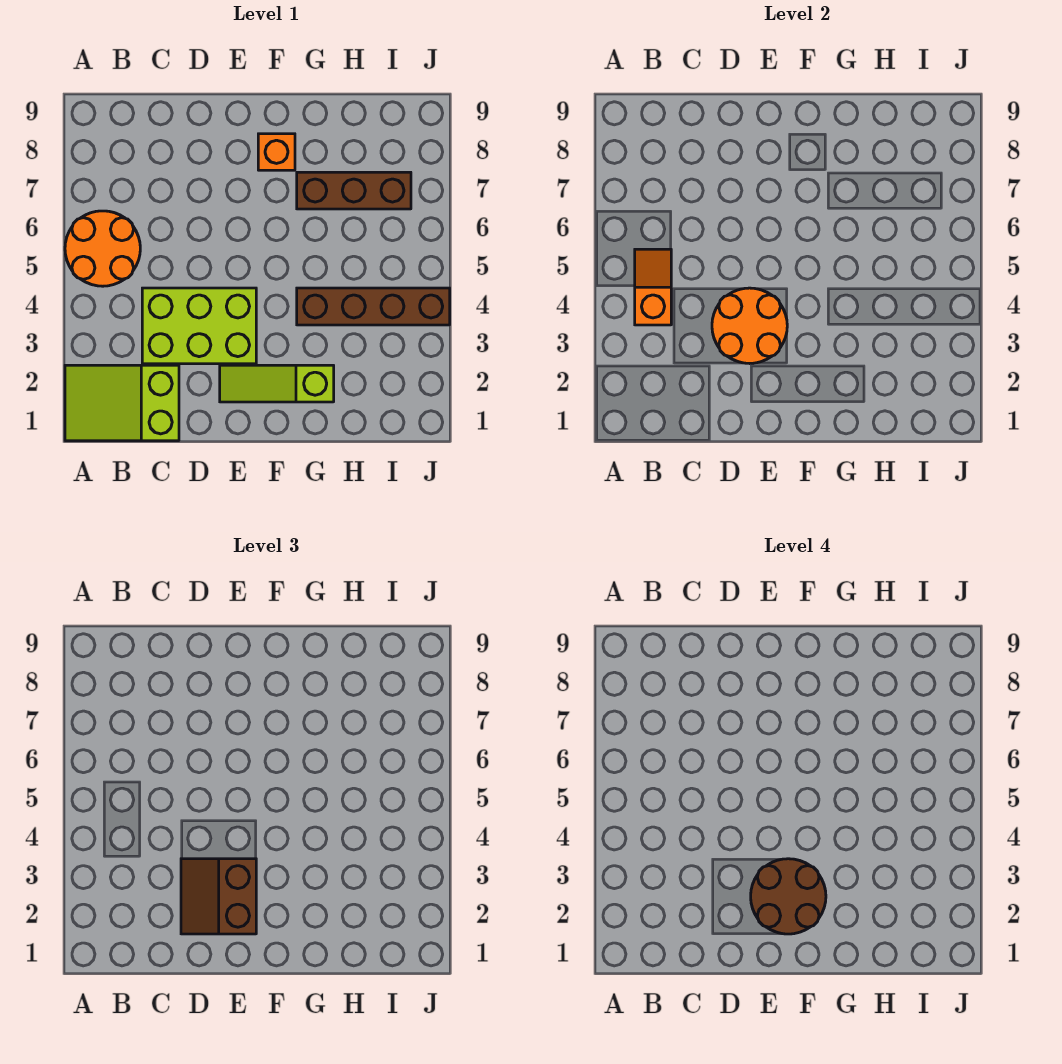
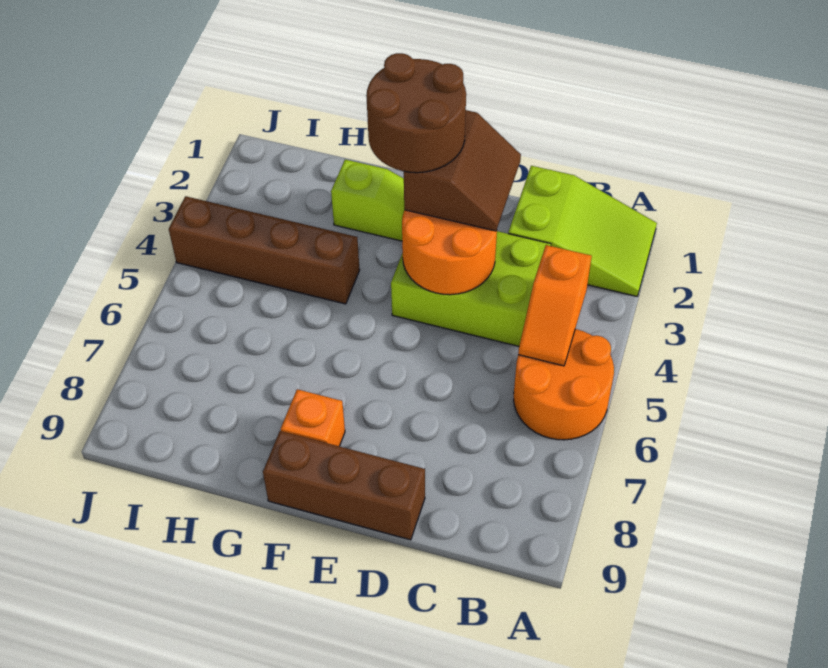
brown brick G7:I7 level 1 -> brown brick D9:F9 level 1

